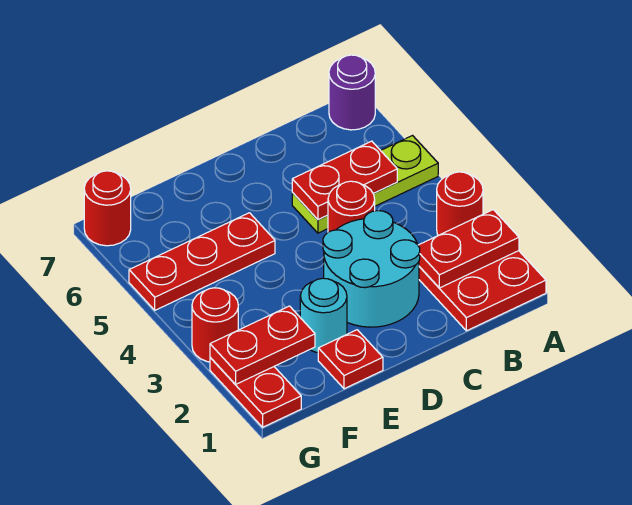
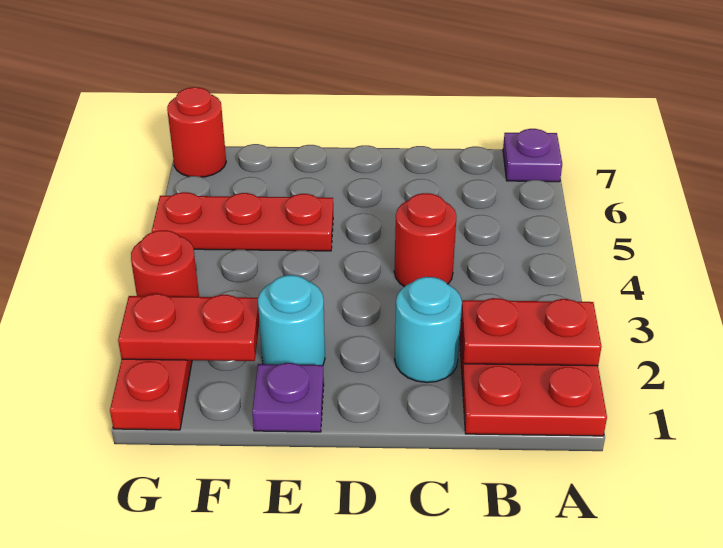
red round brick A3 level 1 -> none
lime plate A5:C5 level 1 -> none
purple round brick A7 level 1 -> purple plate A7 level 1
red plate B5:C5 level 2 -> none
cyan round brick C2:D3 level 1 -> cyan round brick C2 level 1
red plate E1 level 1 -> purple plate E1 level 1

